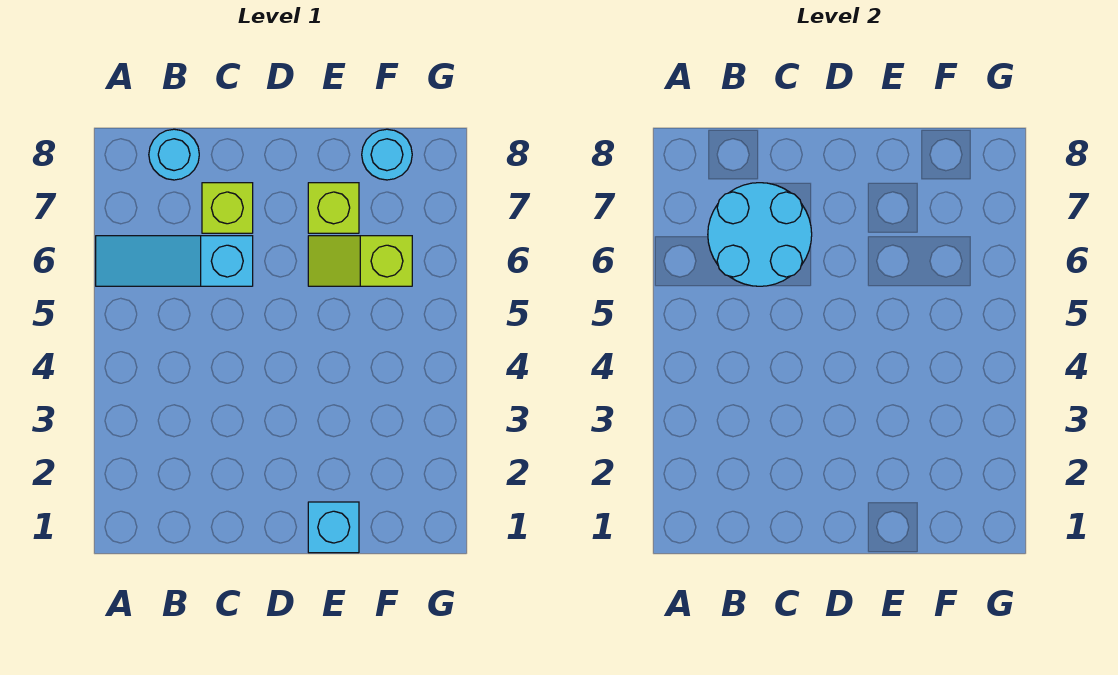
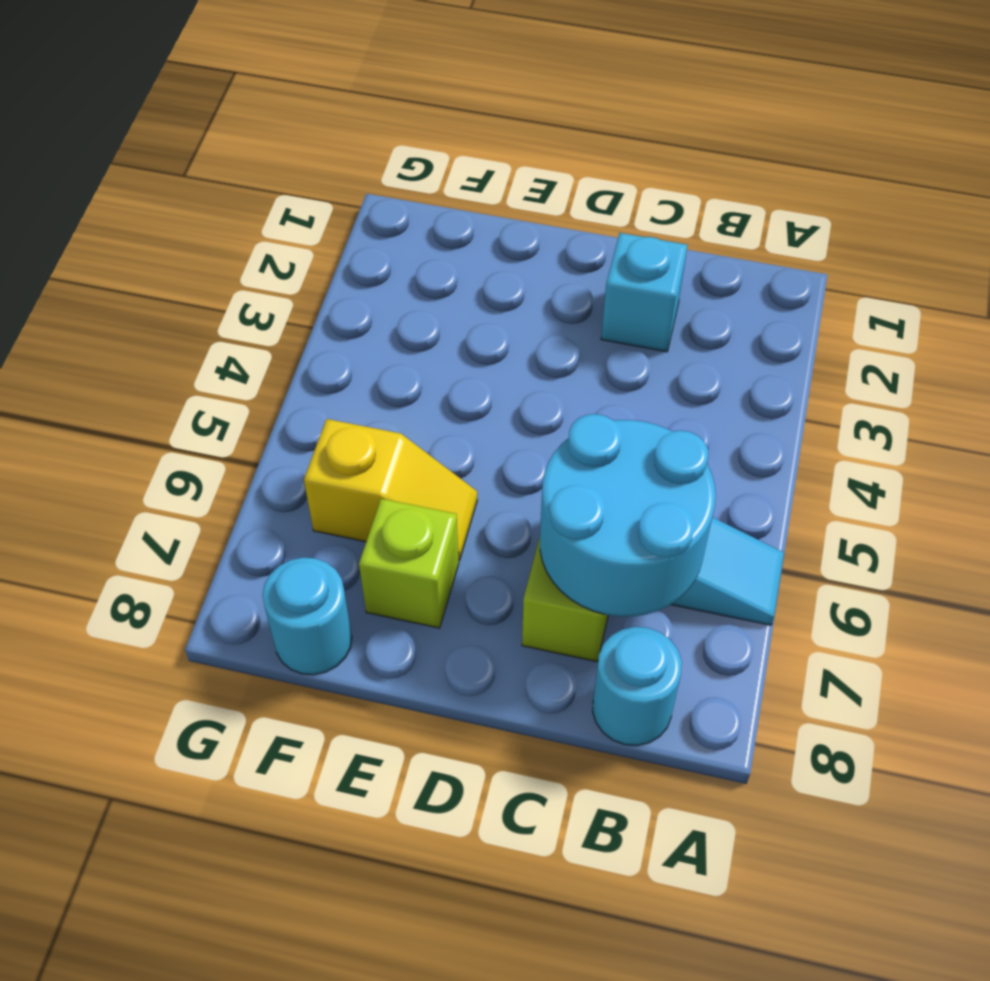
cyan brick E1 level 1 -> cyan brick C2 level 1
lime slope E6:F6 level 1 top F -> yellow slope E6:F6 level 1 top F

